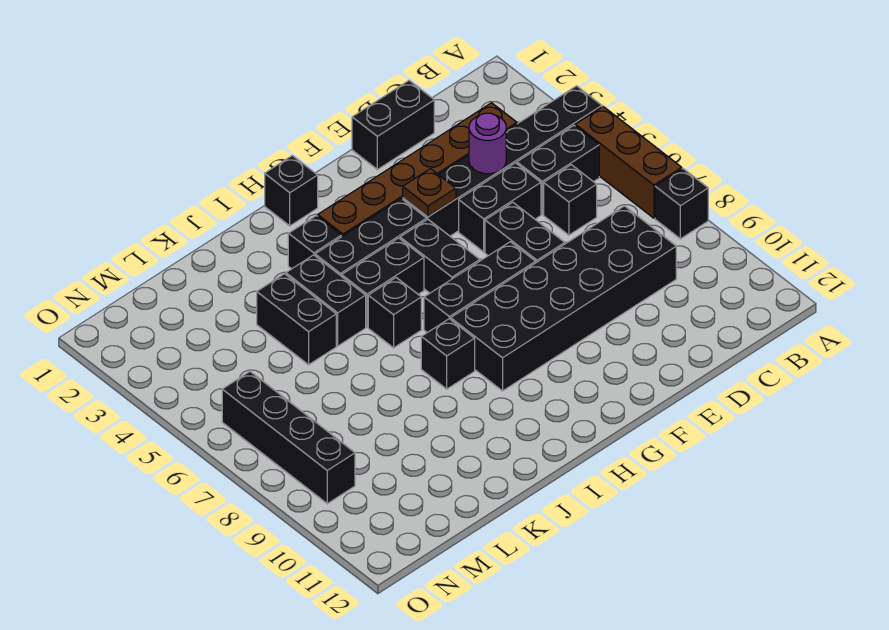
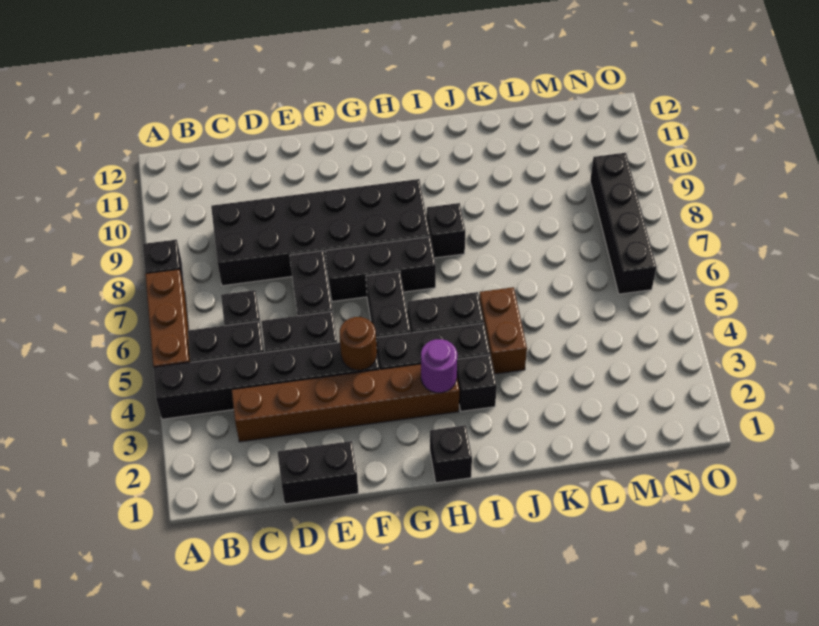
purple round brick D4 level 2 -> purple round brick H3 level 2
brown plate F4 level 2 -> brown round brick F4 level 2
black brick I6 level 1 -> none
black brick J4:J5 level 1 -> brown brick J4:J5 level 1
black brick K4:K5 level 1 -> none

